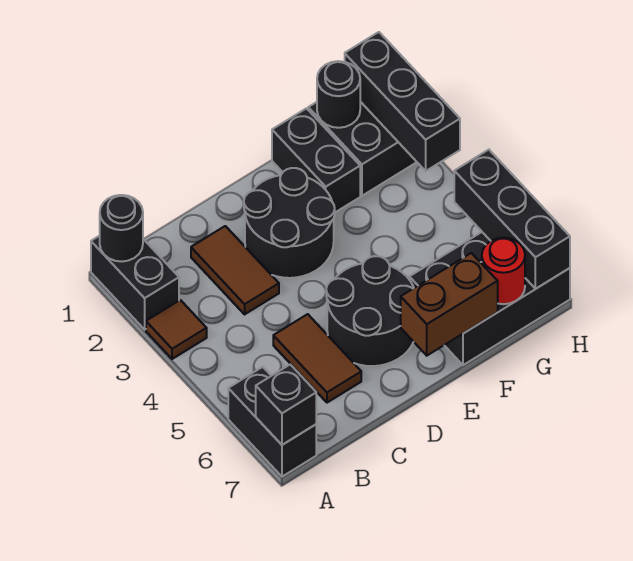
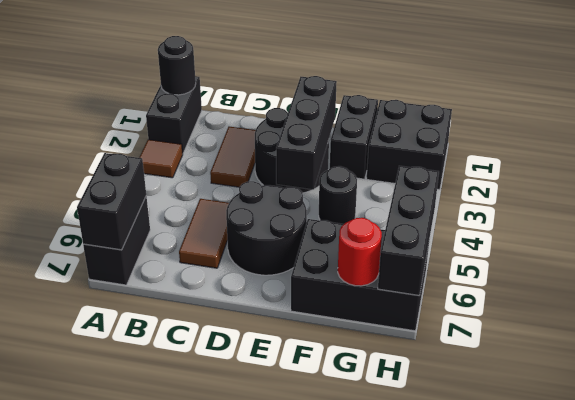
black brick A7 level 2 -> black brick A6:A7 level 2
brown brick E7:F7 level 2 -> none
black round brick G1 level 2 -> black round brick F4 level 1
black brick H1:H3 level 2 -> black brick E2:E4 level 2

